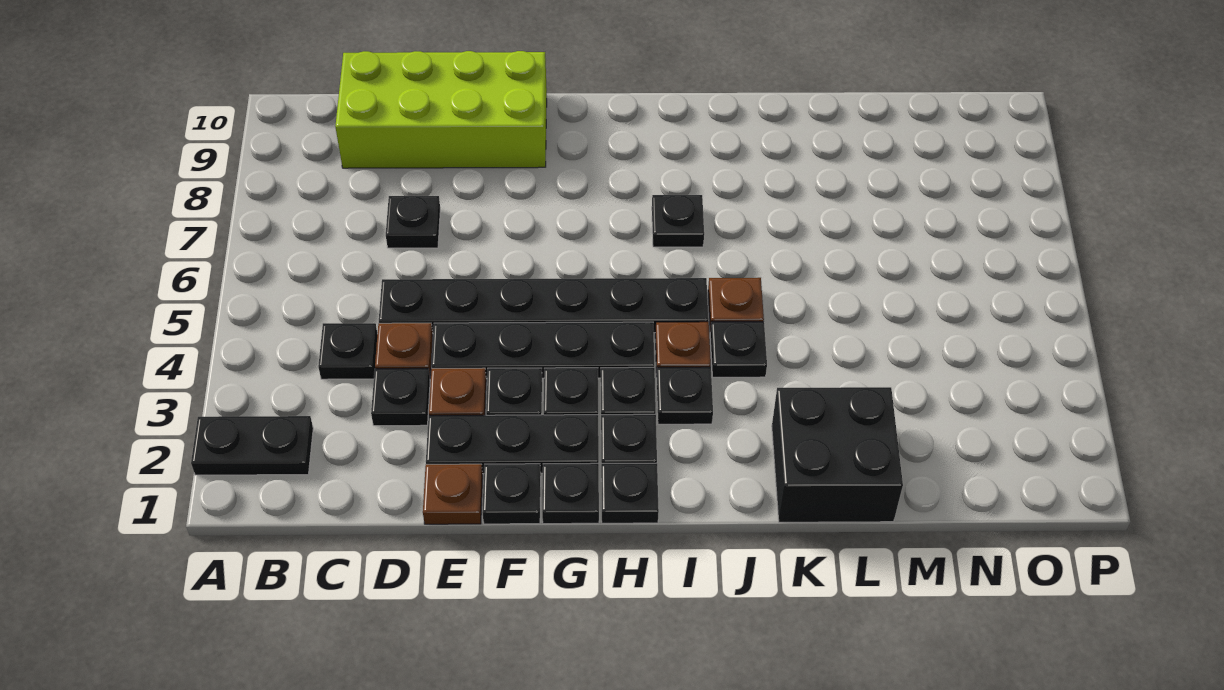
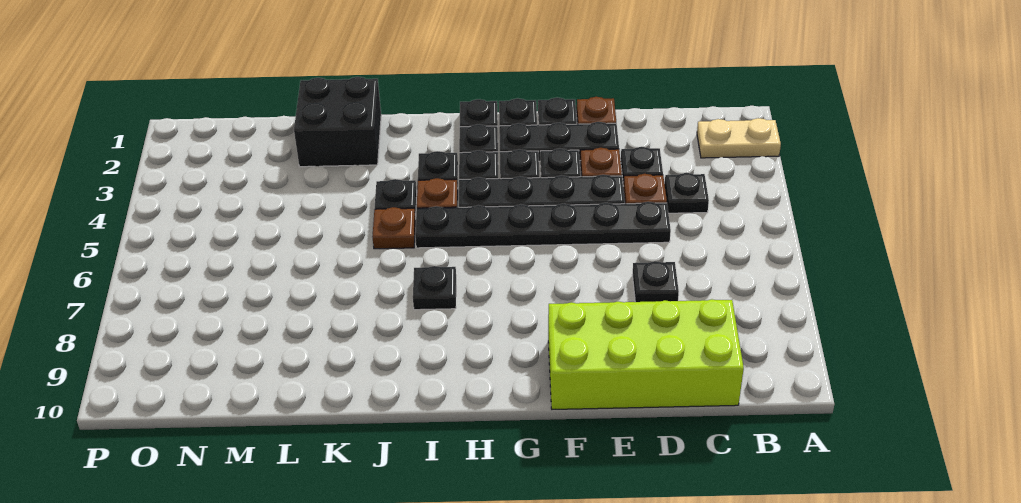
black plate A2:B2 level 1 -> tan plate A2:B2 level 1

